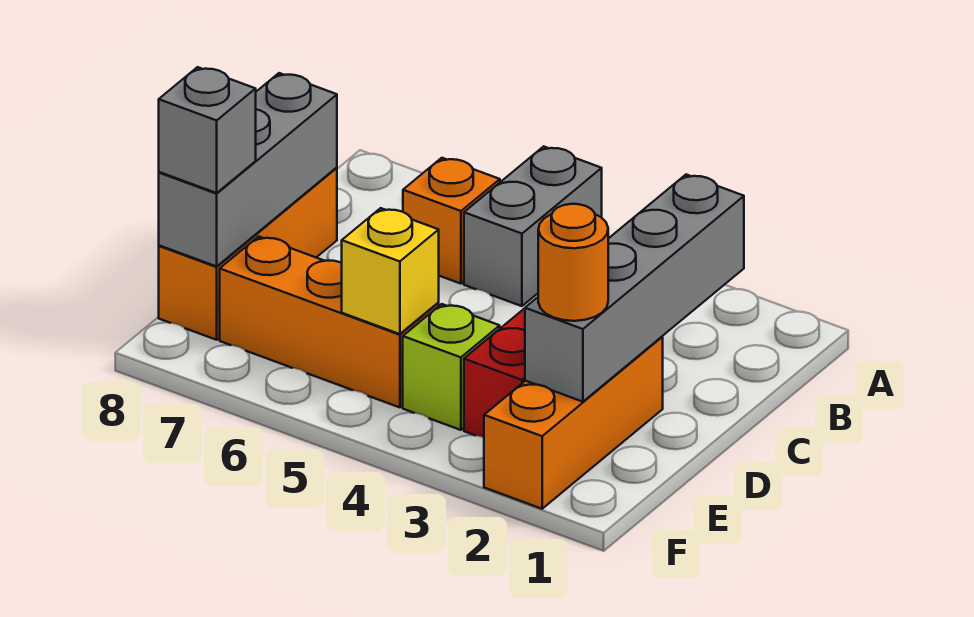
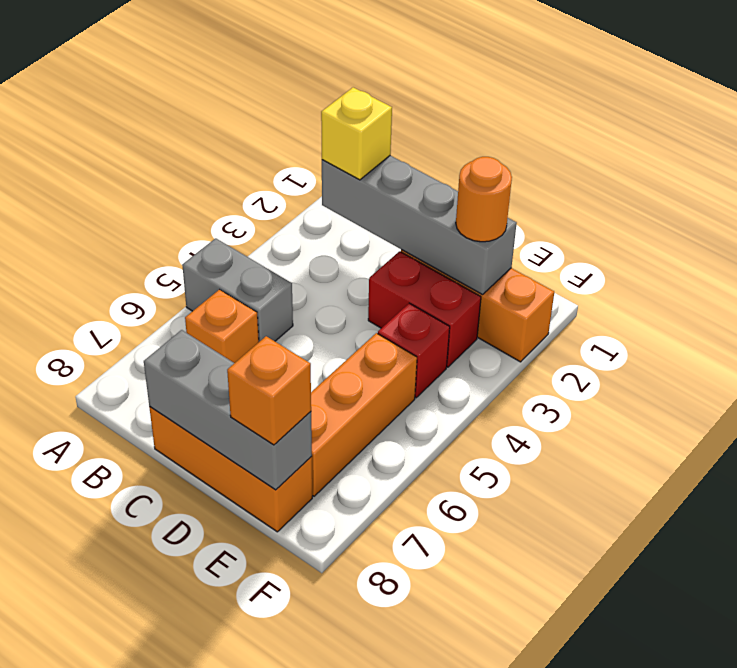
lime brick E4 level 1 -> red brick E4 level 1
yellow brick E5 level 2 -> yellow brick B2 level 3
grey brick E8 level 3 -> orange brick E8 level 3

